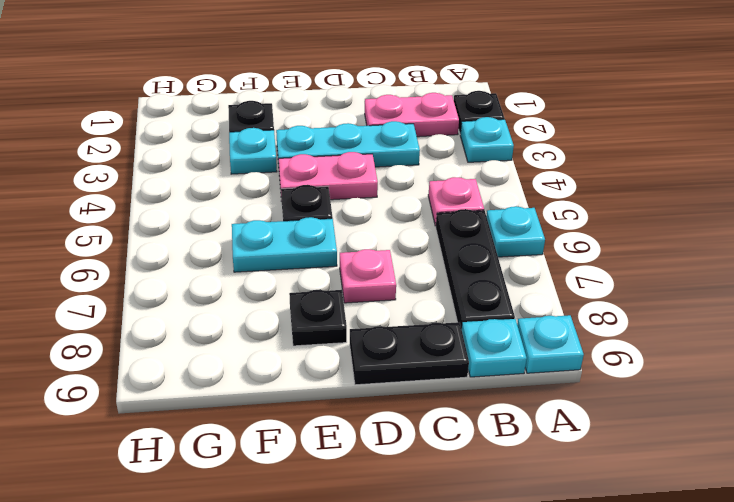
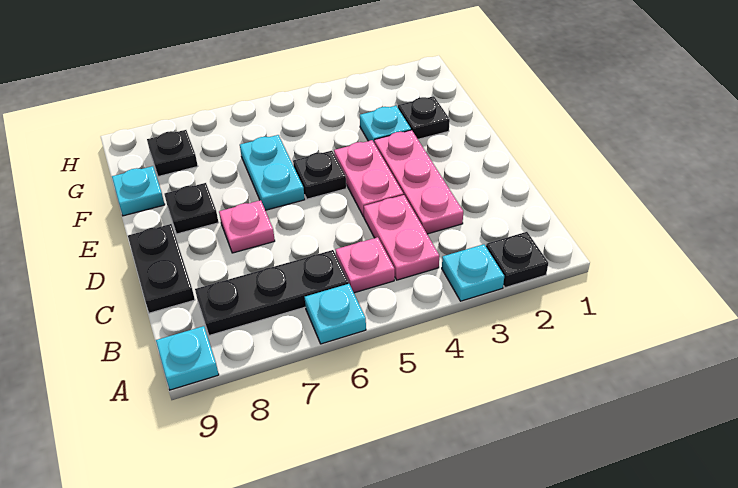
pink plate B2:C2 level 1 -> pink plate B4:C4 level 1
cyan plate B9 level 1 -> cyan plate F9 level 1
cyan plate C3:E3 level 1 -> pink plate C3:E3 level 1
none -> black plate G8 level 1

